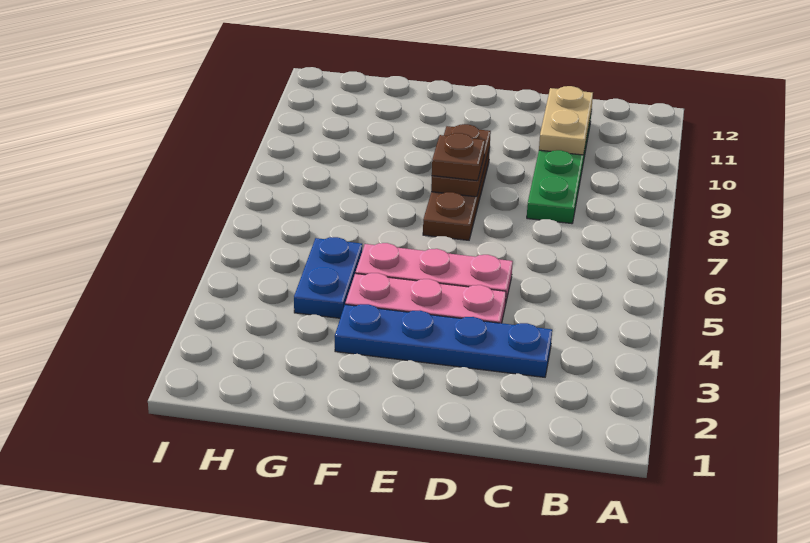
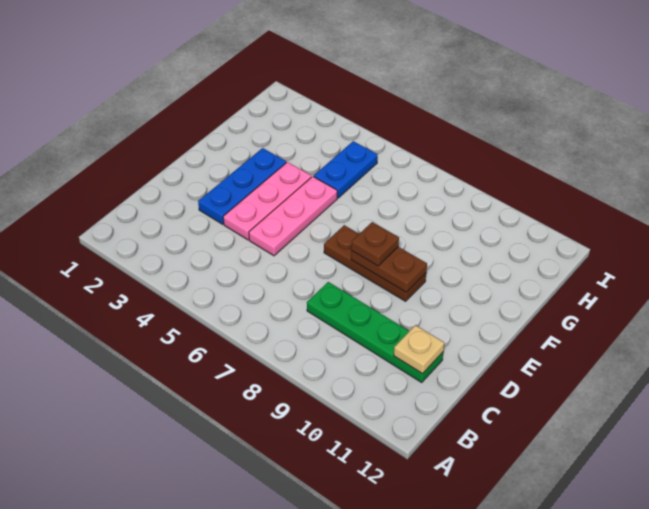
blue plate C3:F3 level 1 -> blue plate D3:F3 level 1
tan plate C10:C11 level 2 -> tan plate C11 level 2
blue plate G4:G5 level 1 -> blue plate G5:H5 level 1

